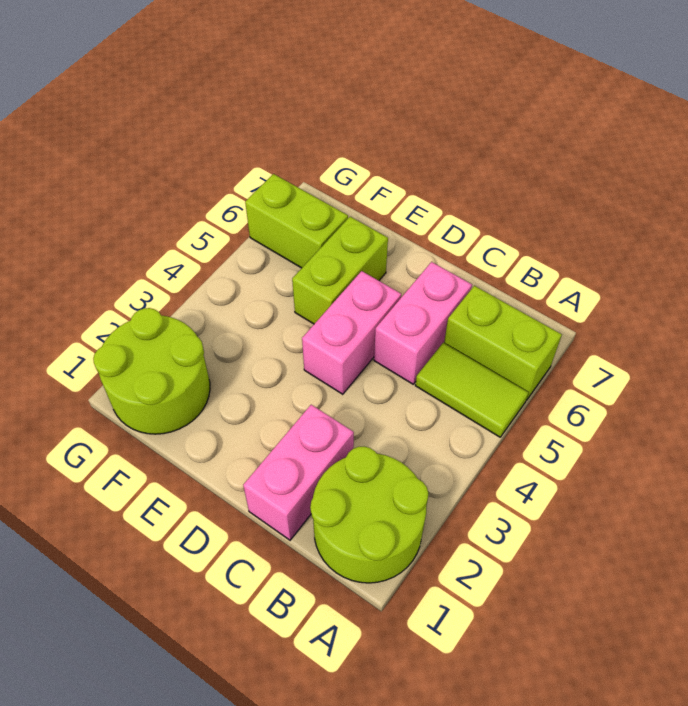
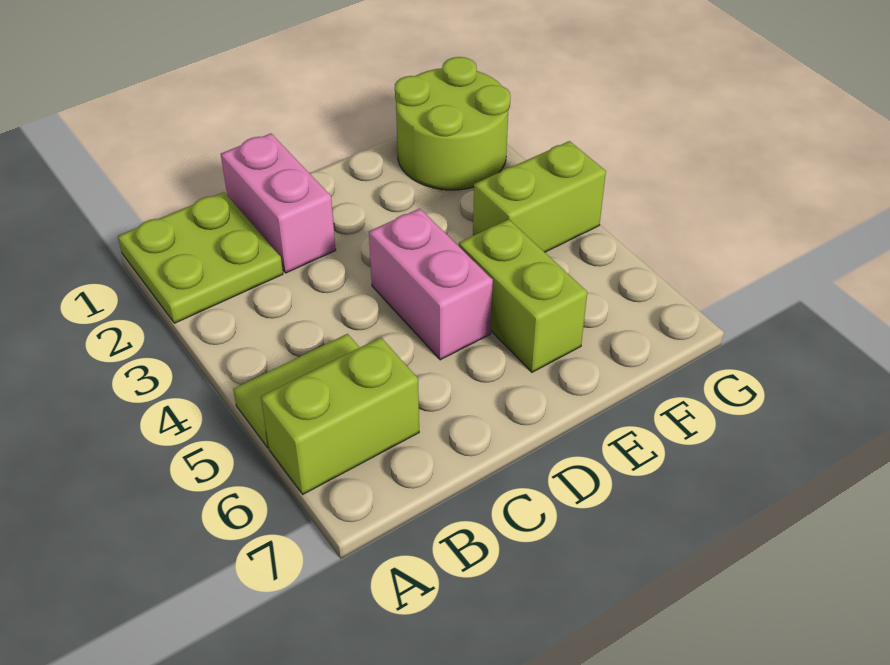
lime round brick A1:B2 level 1 -> lime plate A1:B2 level 1
pink brick C5:C6 level 1 -> none
lime brick F6:G6 level 1 -> lime brick F4:G4 level 1

